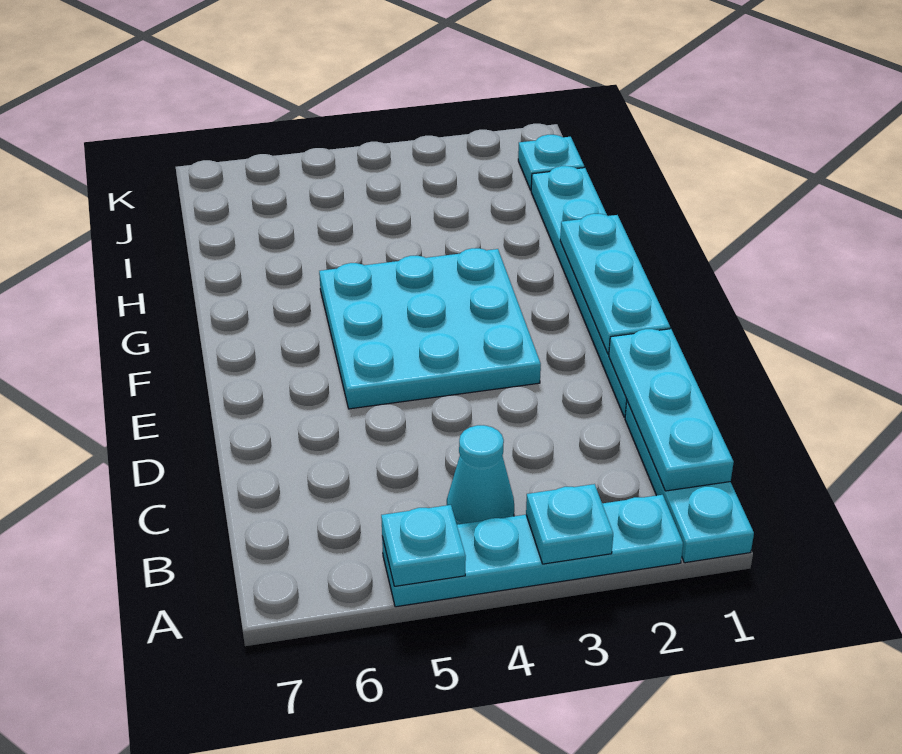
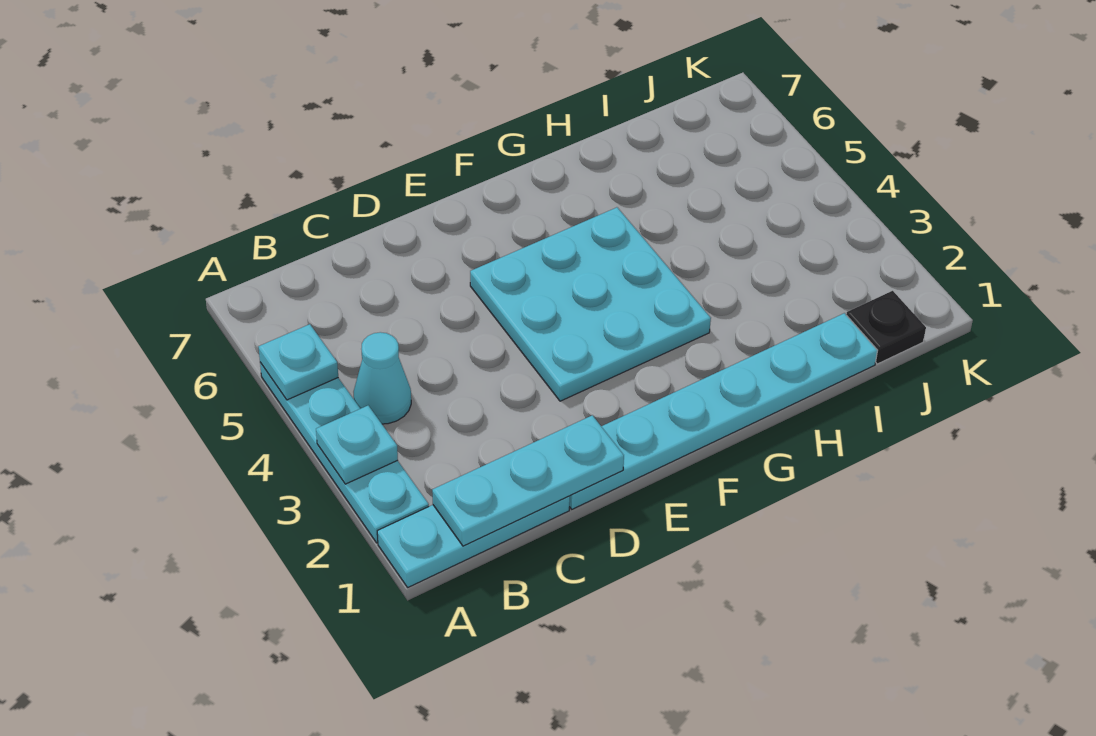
cyan plate E1:G1 level 2 -> none
cyan plate J1 level 1 -> black plate J1 level 1

